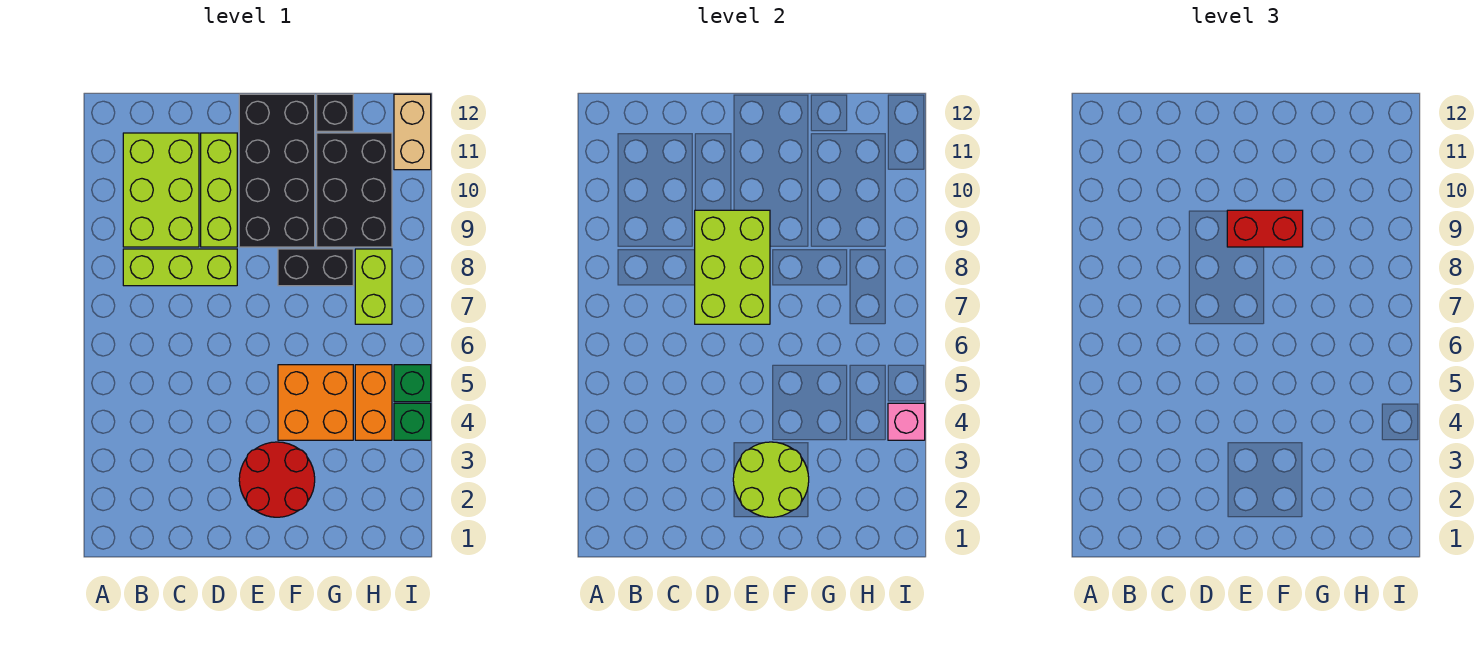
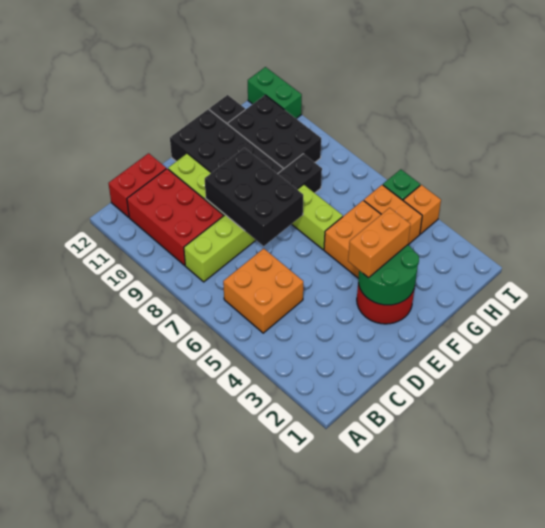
none -> orange brick B5:C6 level 1
lime brick B9:C11 level 1 -> red brick B9:C11 level 1
lime brick D7:E9 level 2 -> black brick D7:E9 level 2
lime round brick E2:F3 level 2 -> green round brick E2:F3 level 2
none -> orange brick E3:F3 level 3
red brick E9:F9 level 3 -> red brick B12:C12 level 1
lime brick H7:H8 level 1 -> lime brick F6:F7 level 1
green brick I4 level 1 -> orange brick I4 level 1
pink brick I4 level 2 -> none
tan brick I11:I12 level 1 -> green brick I11:I12 level 1

